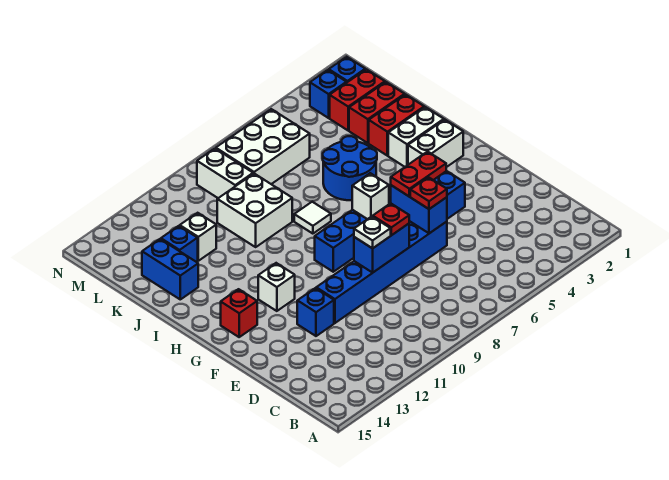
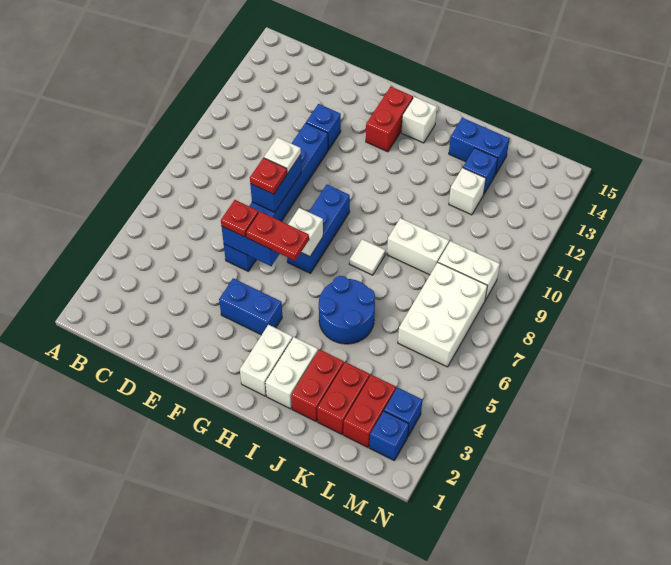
red plate F5:F6 level 3 -> red plate F6:G6 level 3
white brick G12 level 1 -> white brick H14 level 1
red brick G14 level 1 -> red brick G13:G14 level 1
white brick J9:K10 level 1 -> white brick J9:K9 level 1

